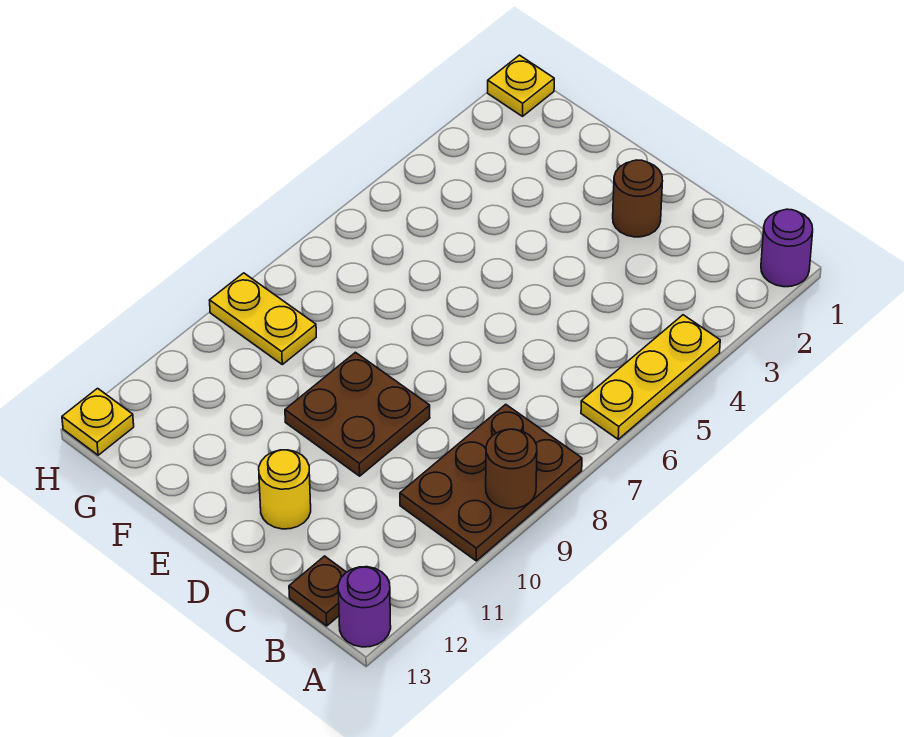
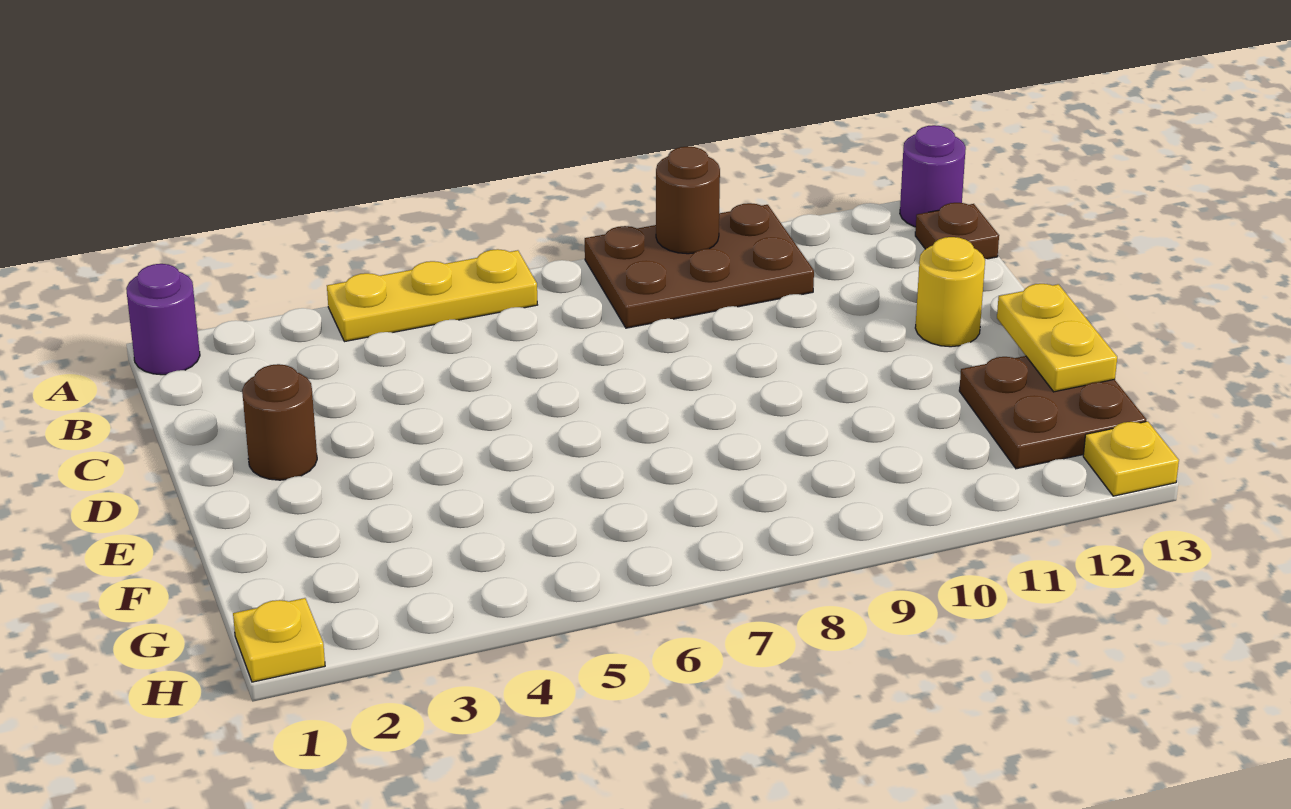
brown plate D9:E10 level 1 -> brown plate F12:G13 level 1
yellow plate G9:H9 level 1 -> yellow plate E13:F13 level 2

